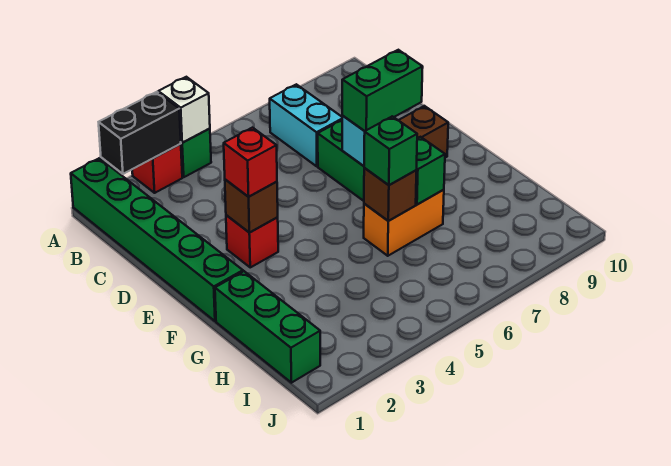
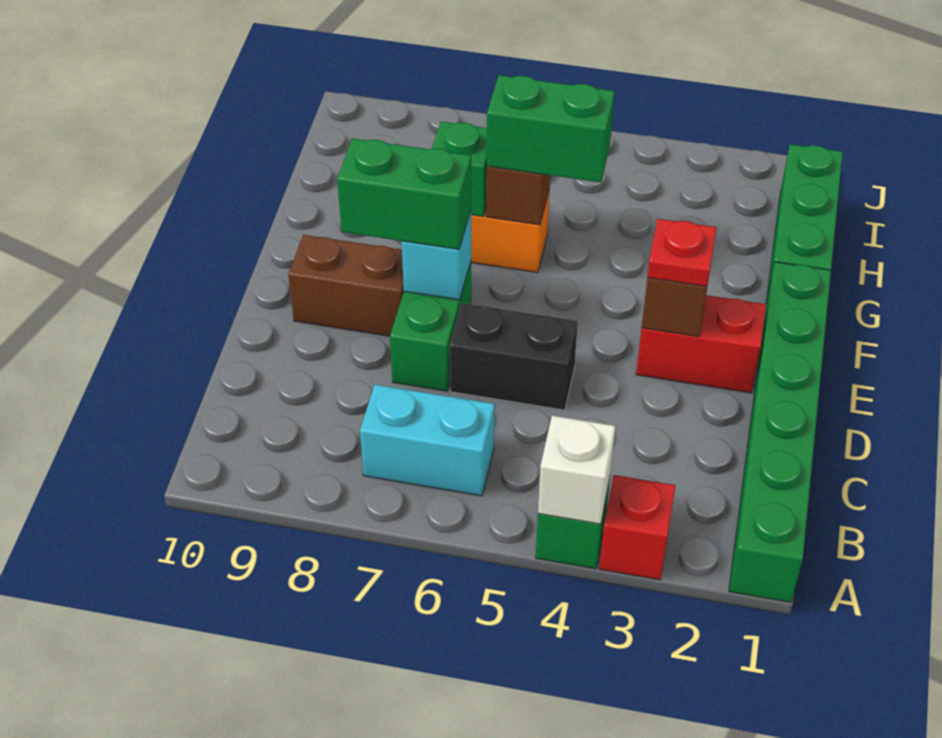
black brick A2:A3 level 2 -> black brick D5:D6 level 1
cyan brick B7:C7 level 1 -> cyan brick B6:B7 level 1
red brick E3 level 1 -> red brick E2:E3 level 1
red brick E3 level 3 -> red plate E3 level 3
green brick G6 level 3 -> green brick G5:G6 level 3

